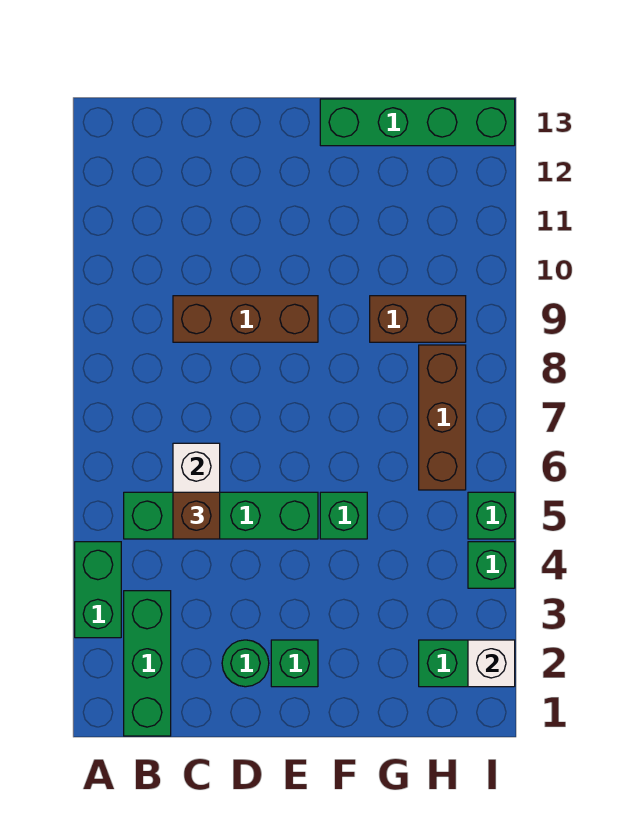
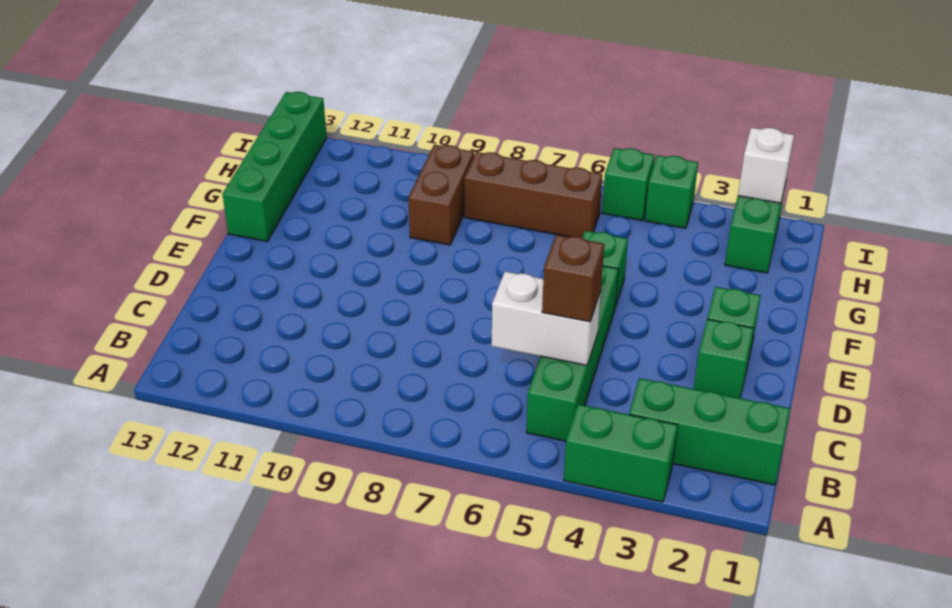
brown brick C9:E9 level 1 -> none
green round brick D2 level 1 -> green brick D2 level 1

